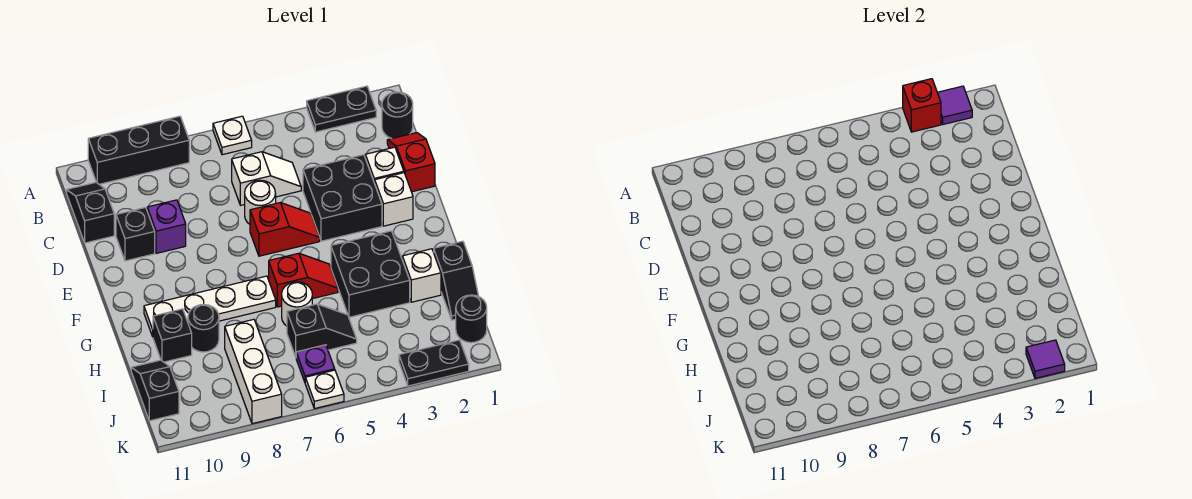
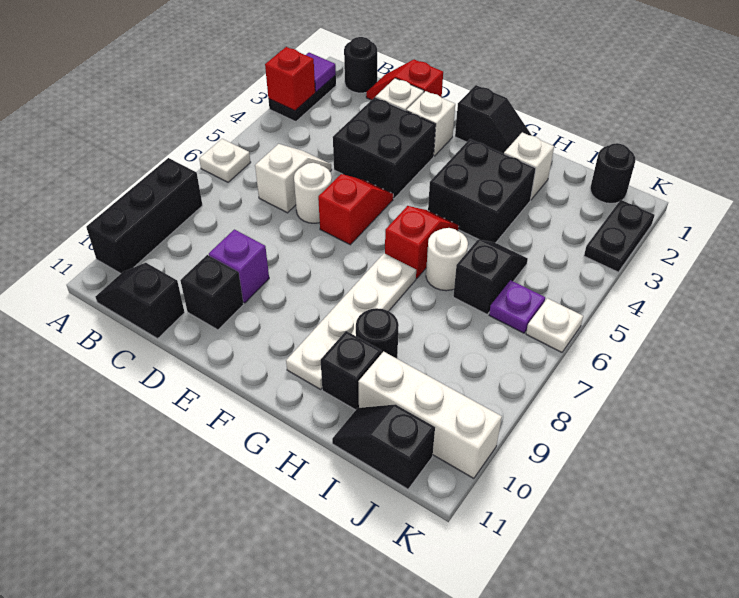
black slope H1:I1 level 1 top H -> black slope F1:G1 level 1 top F
white brick I8:K8 level 1 -> white brick I10:K10 level 1
purple tile K2 level 2 -> none

